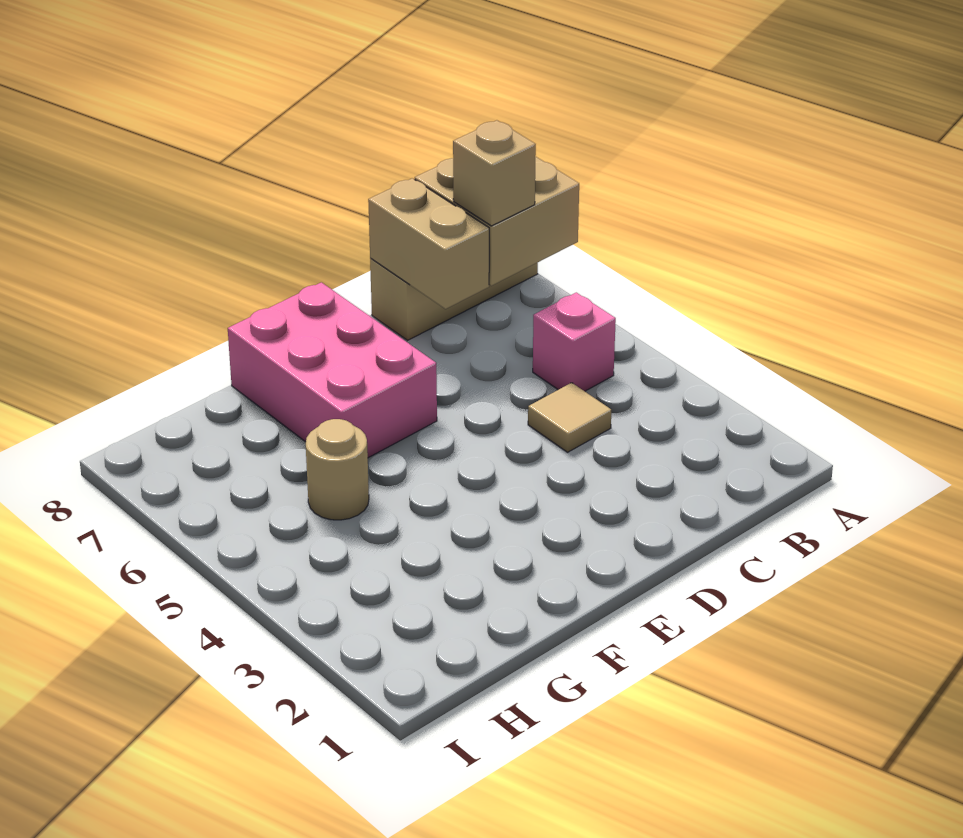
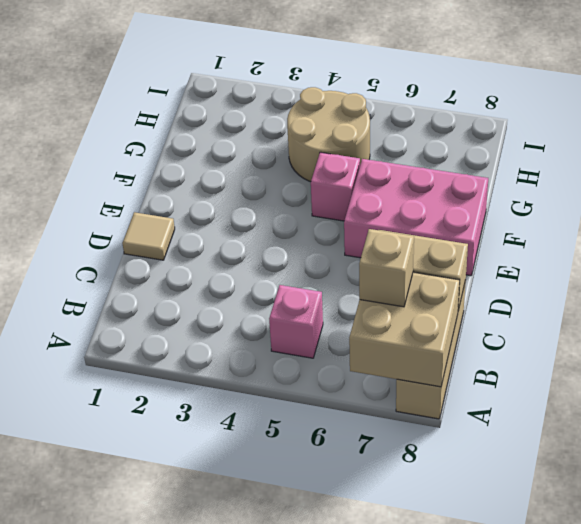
tan tile C4 level 1 -> tan tile D1 level 1
none -> pink brick F5 level 1
tan round brick G5 level 1 -> tan round brick G4:H5 level 1

